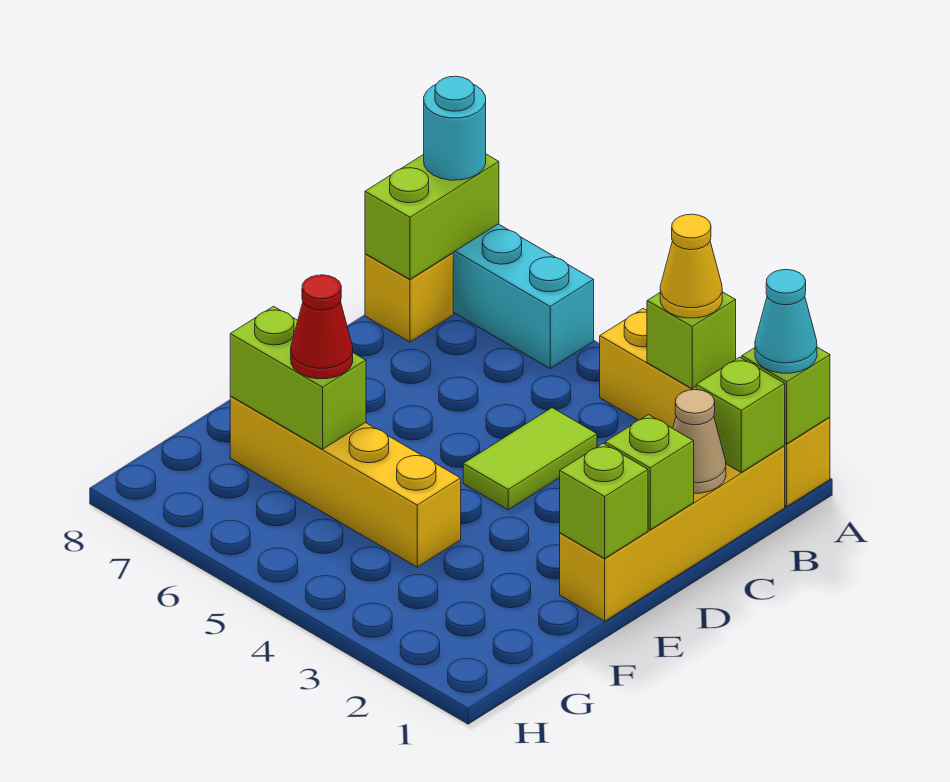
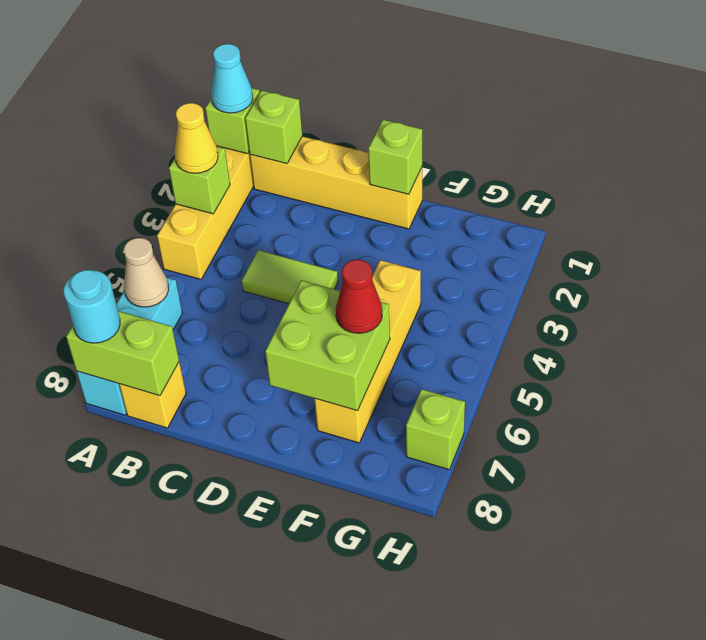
tan cone C1 level 2 -> tan cone A6 level 2
lime brick D1 level 2 -> lime brick H7 level 1
lime brick F6:F7 level 2 -> lime brick E6:F7 level 2

